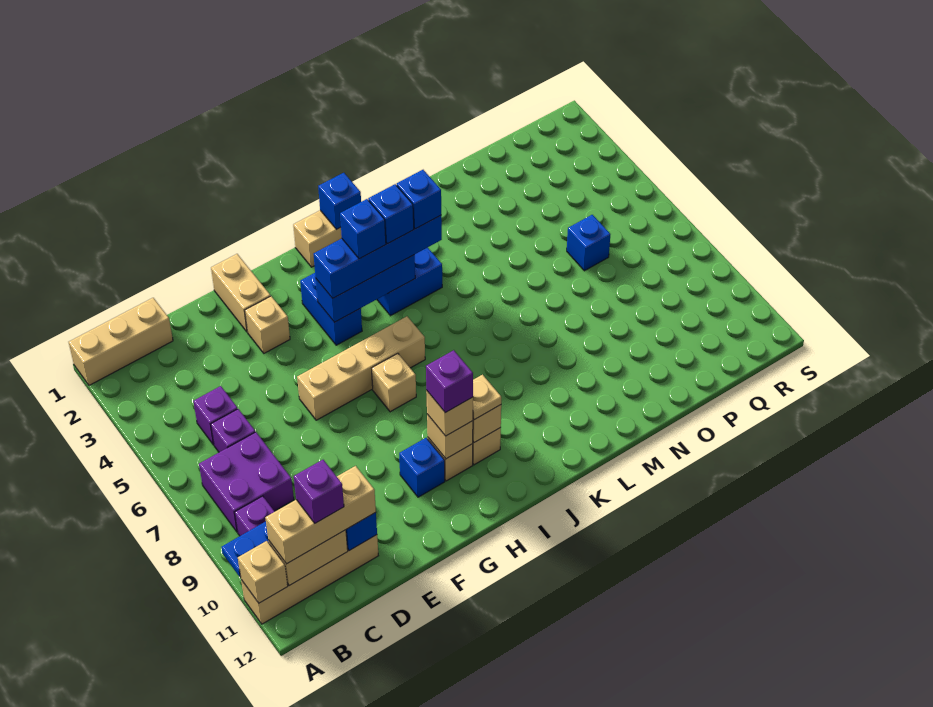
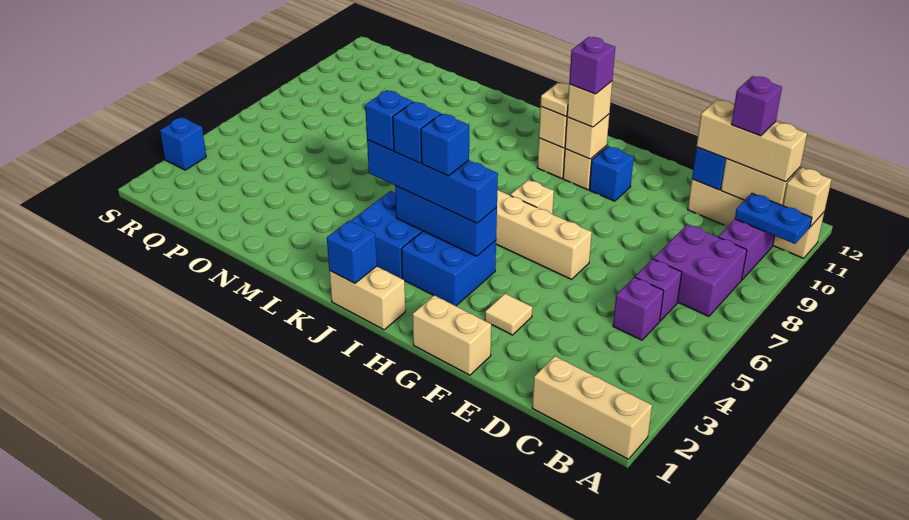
tan brick F1:F2 level 1 -> tan brick F1:G1 level 1
tan brick F3 level 1 -> tan tile F3 level 1
blue brick H3:H4 level 1 -> blue brick H3:I4 level 1
blue brick P6 level 1 -> blue brick S3 level 1

